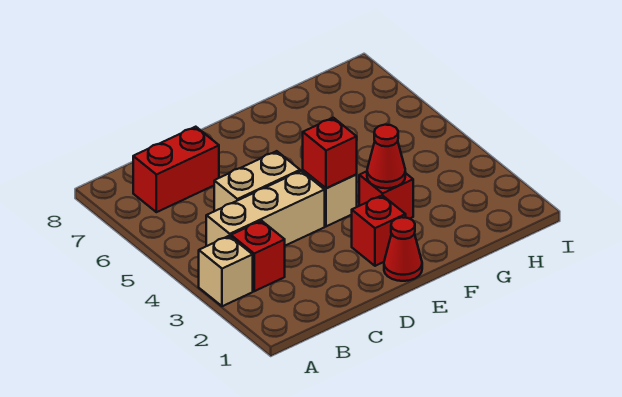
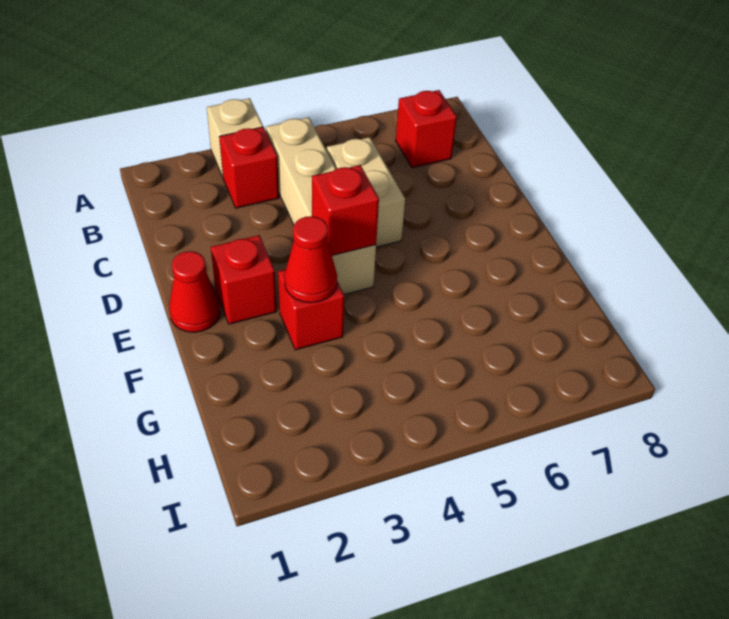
red brick B7:C7 level 1 -> red brick B7 level 1

